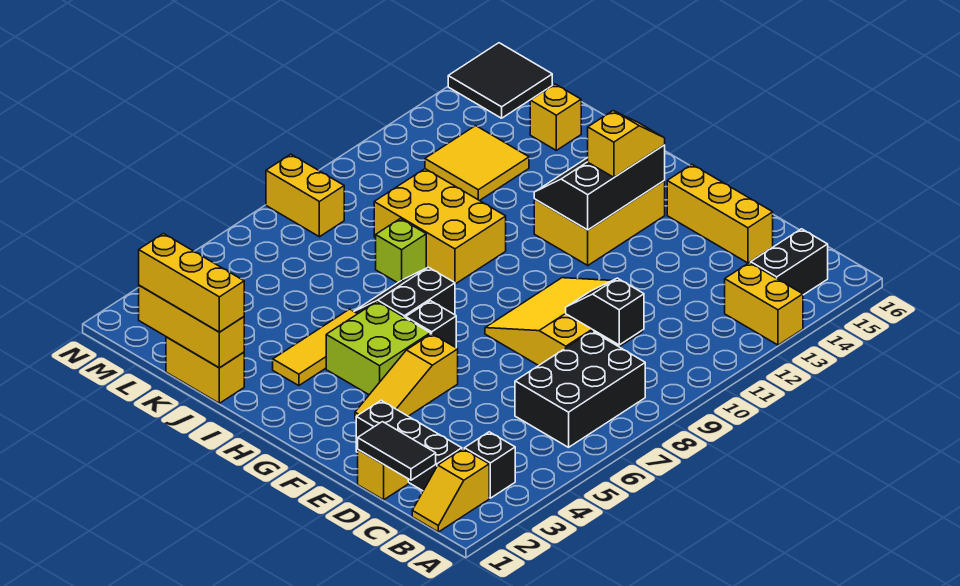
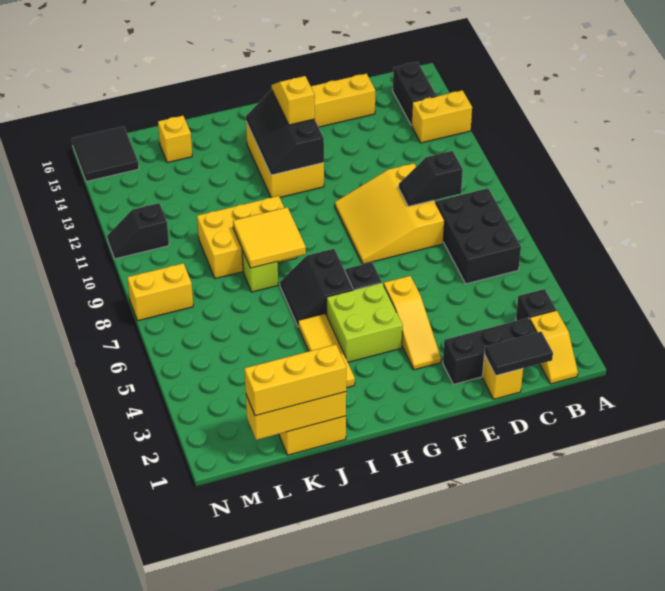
yellow tile K12:L13 level 1 -> yellow tile I8:J9 level 2
none -> black slope M11:N11 level 1 top M

